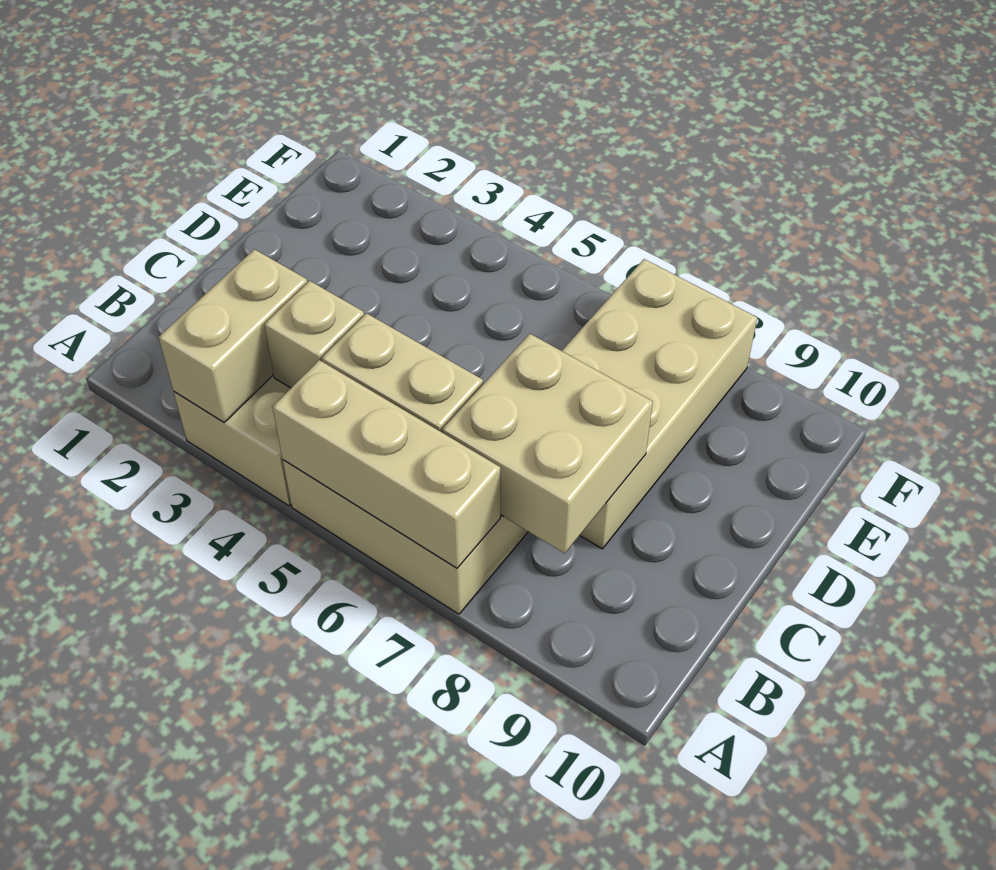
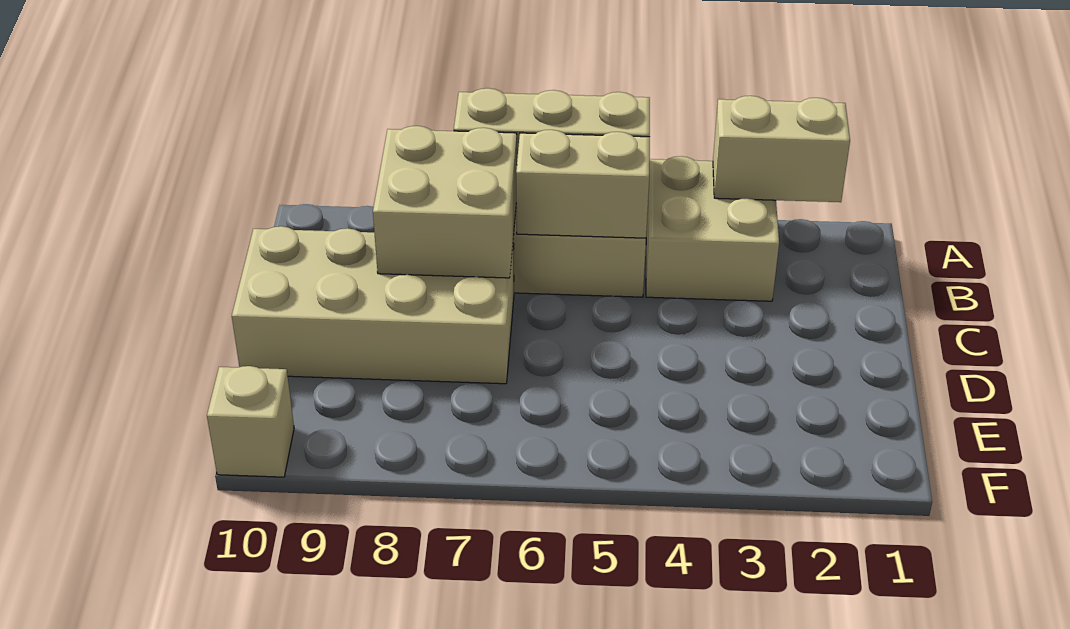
tan brick A3:B3 level 2 -> tan brick A2:A3 level 2
tan brick B4 level 2 -> tan brick F10 level 1
tan brick C7:F8 level 1 -> tan brick C7:D10 level 1

